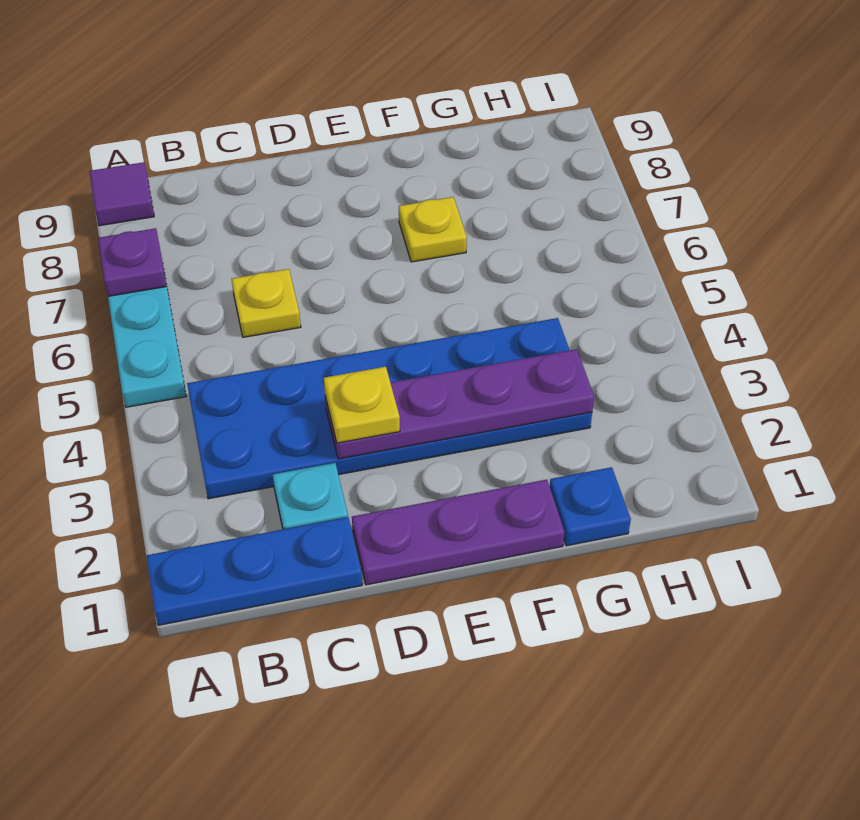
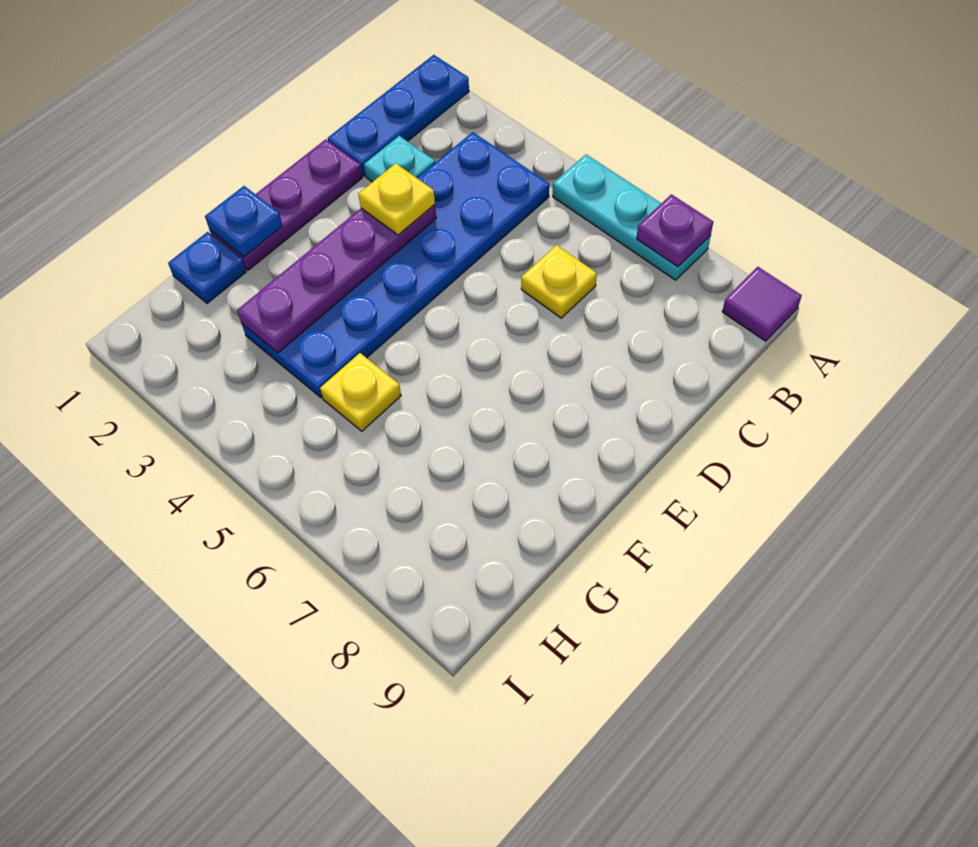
none -> blue plate F1 level 2
yellow plate F7 level 1 -> yellow plate G5 level 1

